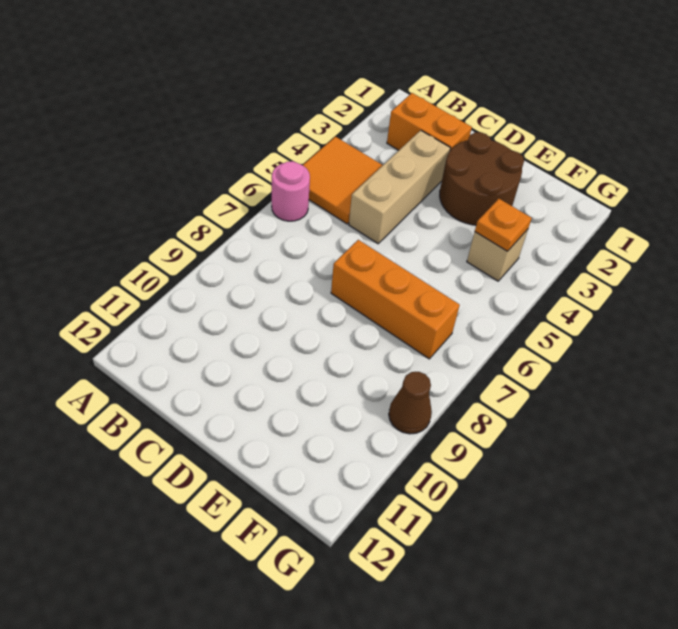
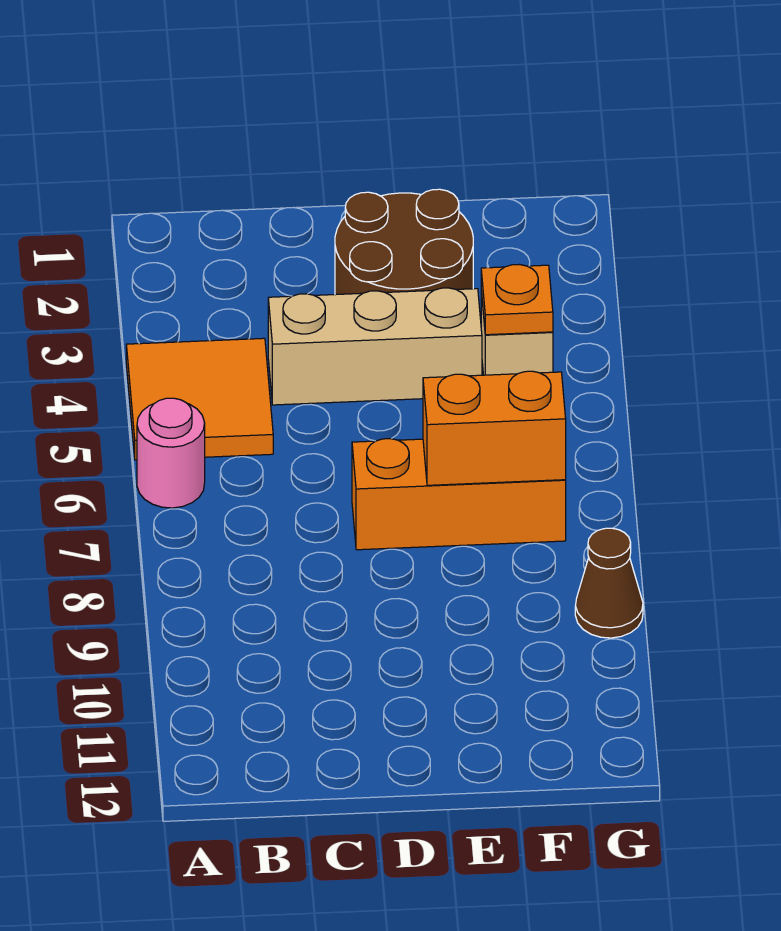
orange brick B2:C2 level 1 -> orange brick E7:F7 level 2
tan brick C3:C5 level 1 -> tan brick C4:E4 level 1

